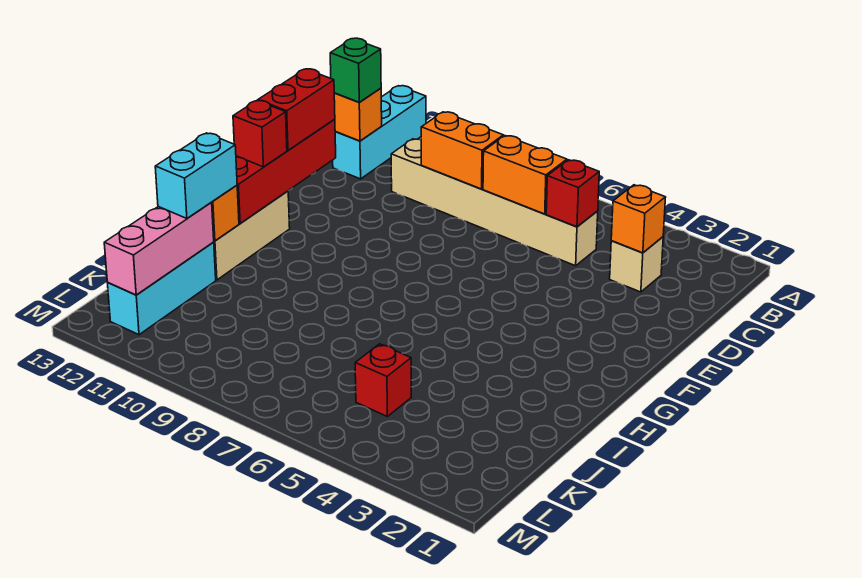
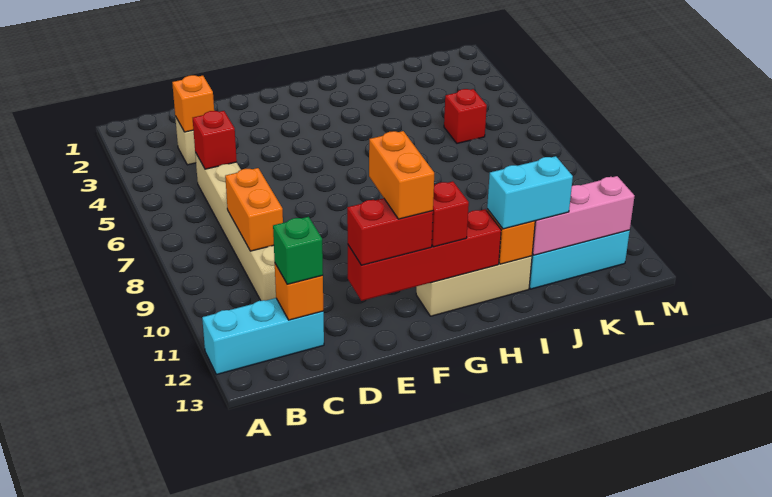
orange brick C6:C7 level 2 -> orange brick F11:F12 level 4

